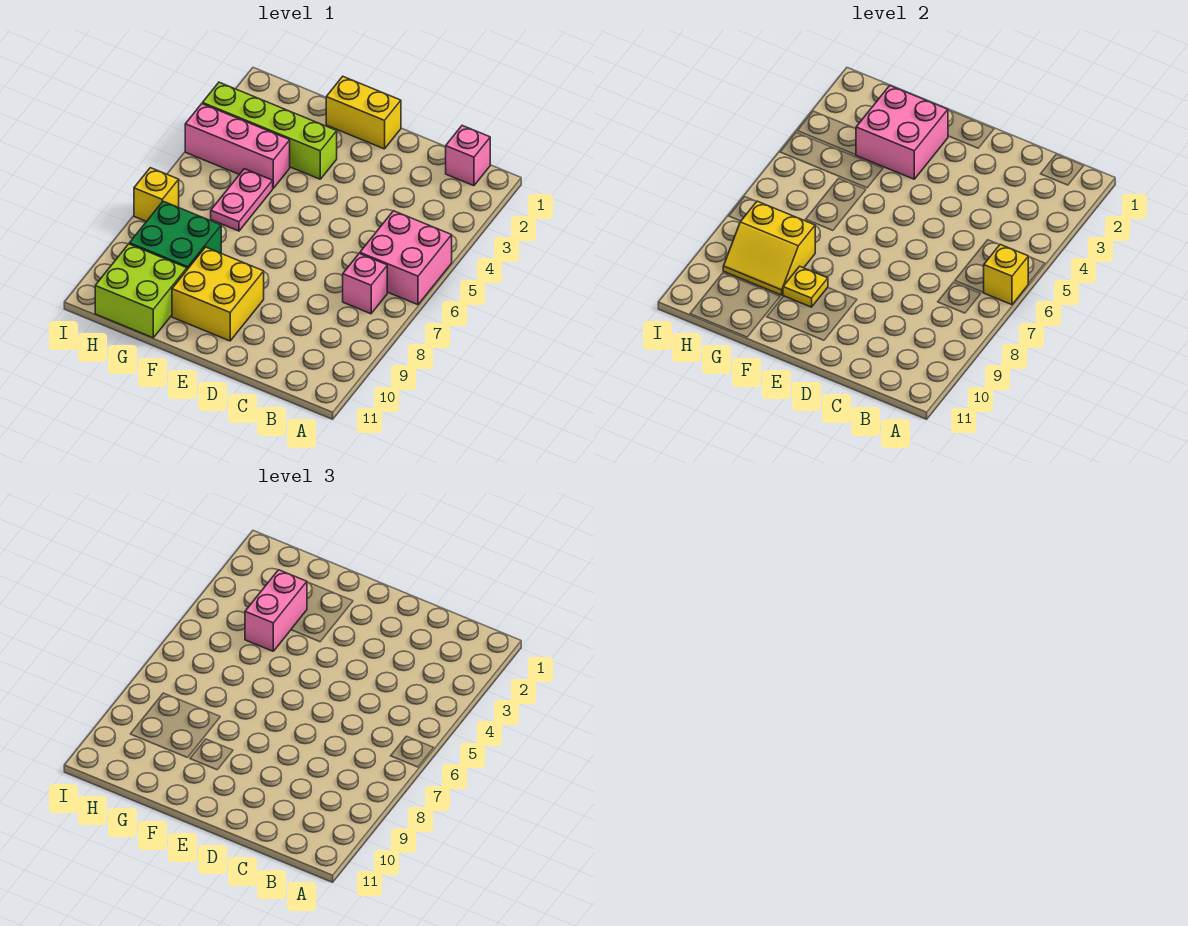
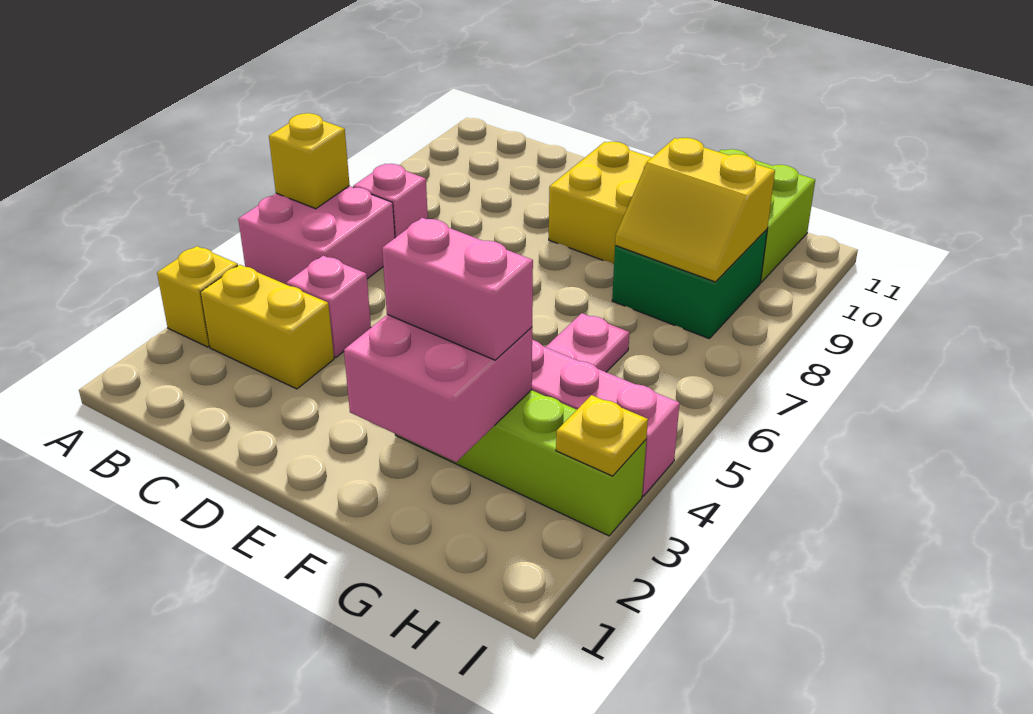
pink brick B1 level 1 -> pink brick C4 level 1
yellow brick E1:F1 level 1 -> yellow brick B3:C3 level 1
yellow plate F9 level 2 -> yellow plate I3 level 2
pink brick G3:G4 level 3 -> pink brick F3:G3 level 3
yellow slope G8:H9 level 2 top 8 -> yellow slope G8:H9 level 2 top 9
yellow brick I7 level 1 -> yellow brick A3 level 1

